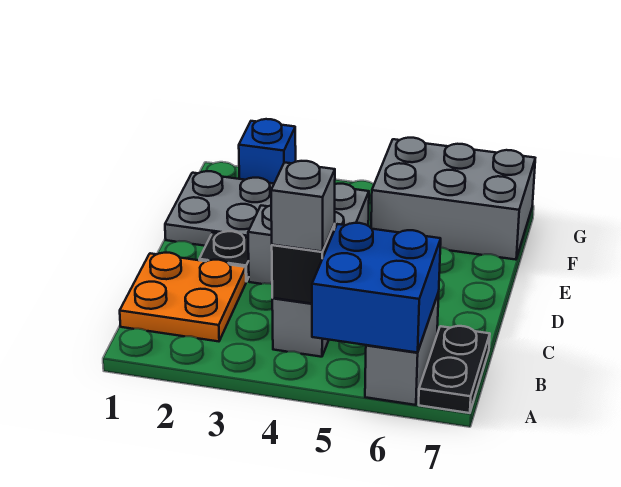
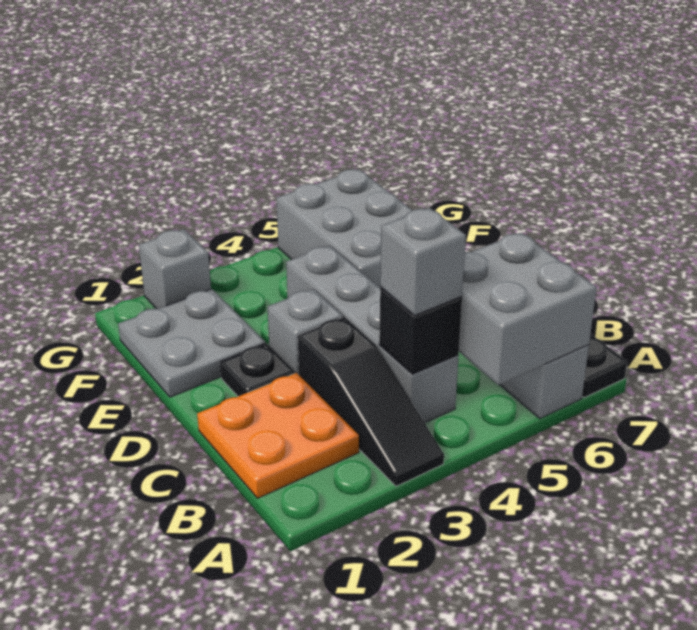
none -> black slope A3:C3 level 1 top C
blue brick A5:B6 level 2 -> grey brick A5:B6 level 2
grey brick F5:G7 level 1 -> grey brick E5:G6 level 1
blue brick G2 level 1 -> grey brick G2 level 1

